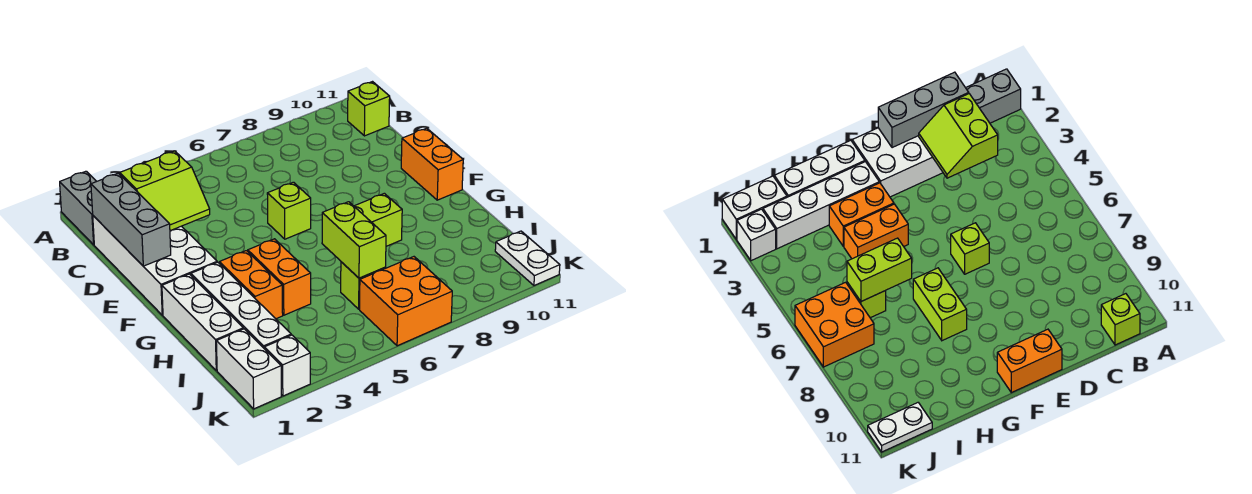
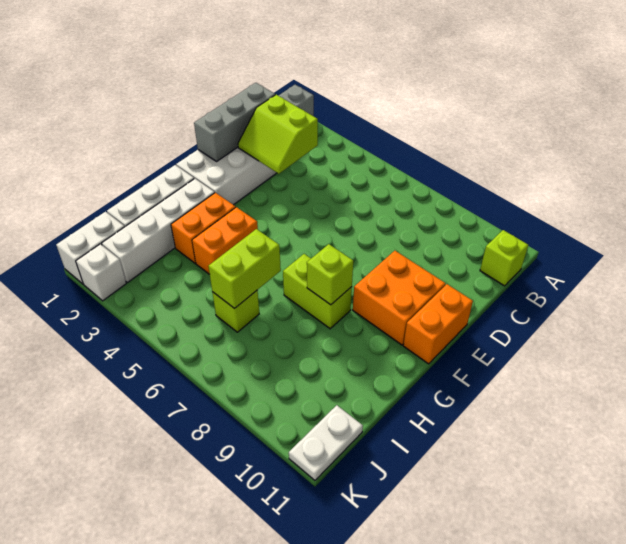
lime brick E6 level 1 -> lime brick G8 level 2
orange brick J6:K7 level 1 -> orange brick E9:F10 level 1

